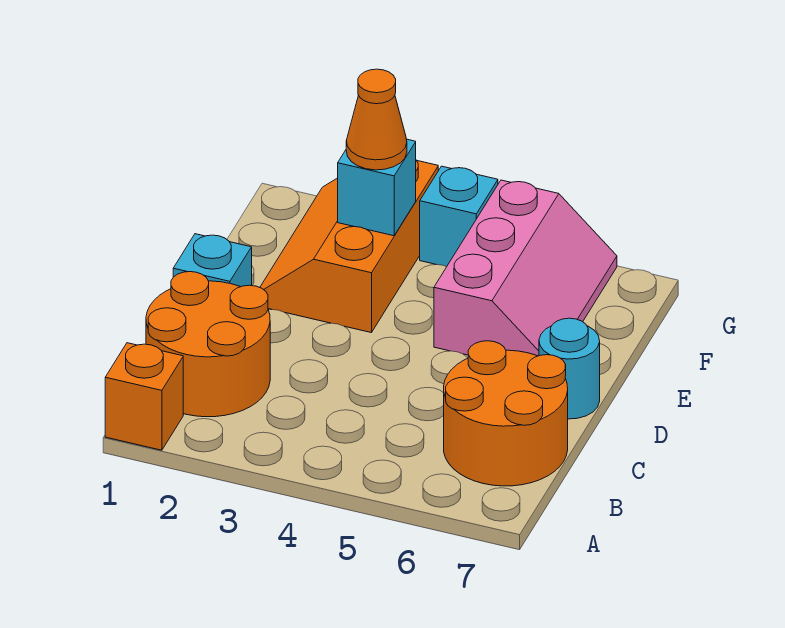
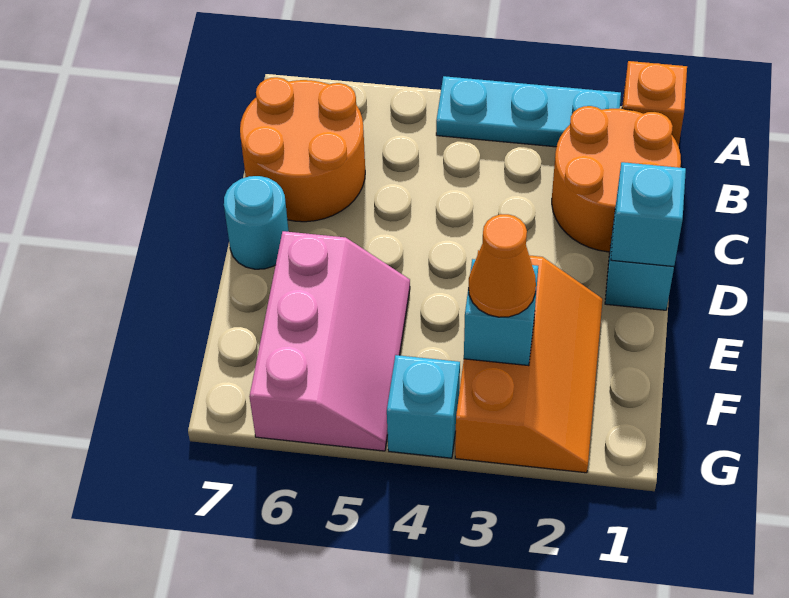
none -> cyan plate A2:A4 level 1
none -> cyan brick D1 level 2
pink slope E5:G6 level 1 top 5 -> pink slope E5:G6 level 1 top 6

